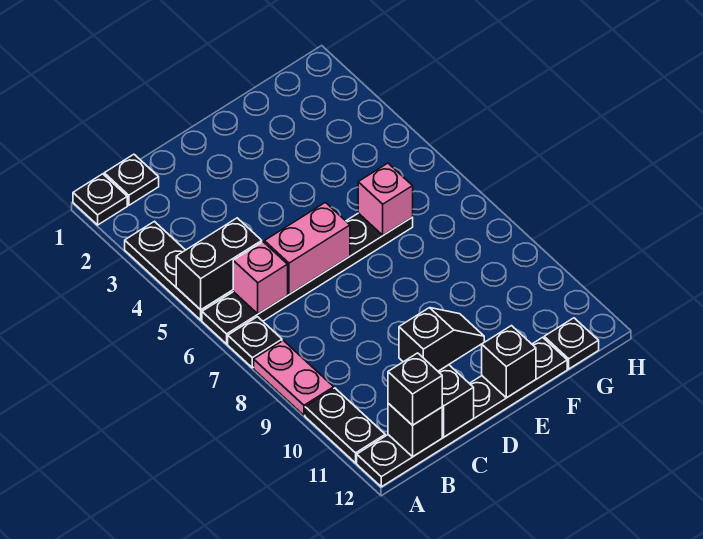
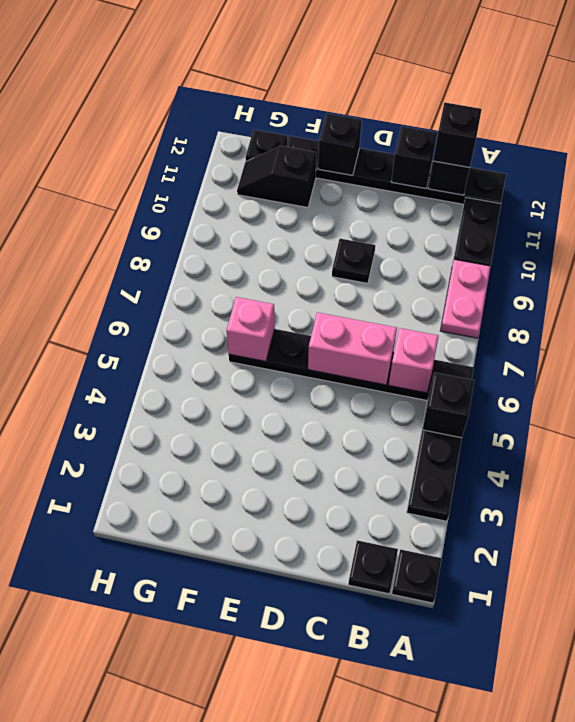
black brick A5:B5 level 2 -> black brick A5 level 2
black plate A7 level 1 -> black plate D9 level 1
black slope D10:E10 level 1 top D -> black slope F11:G11 level 1 top F

